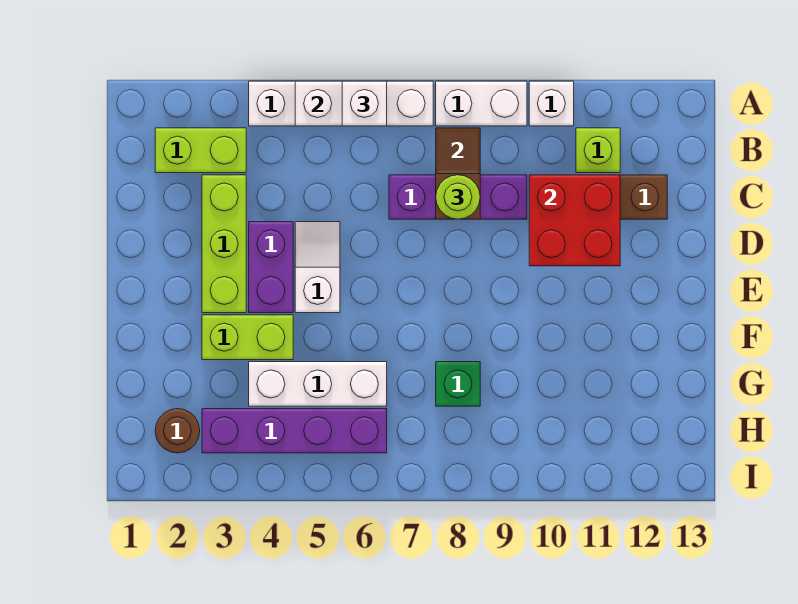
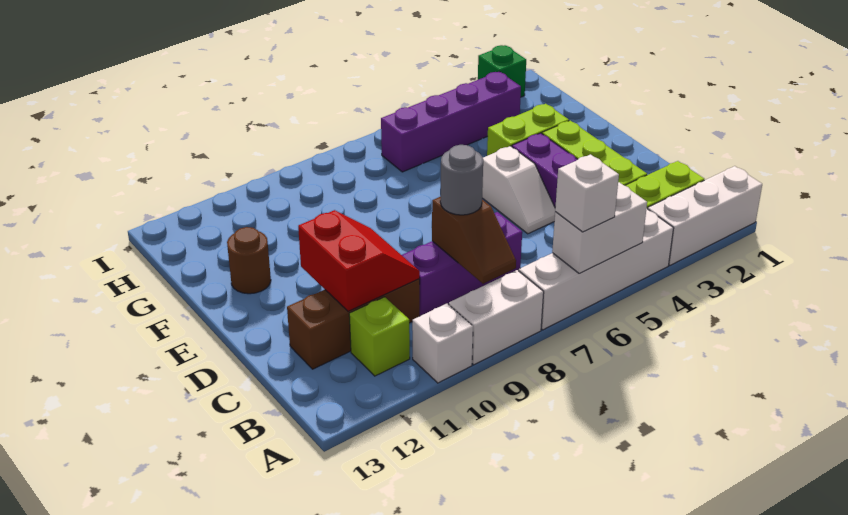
lime round brick C8 level 3 -> grey round brick C8 level 3
red brick C10:D11 level 2 -> red slope C10:D11 level 2 top 11
white brick G4:G6 level 1 -> white brick A1:A3 level 1
green brick G8 level 1 -> green brick I2 level 1
brown round brick H2 level 1 -> brown round brick F12 level 1

